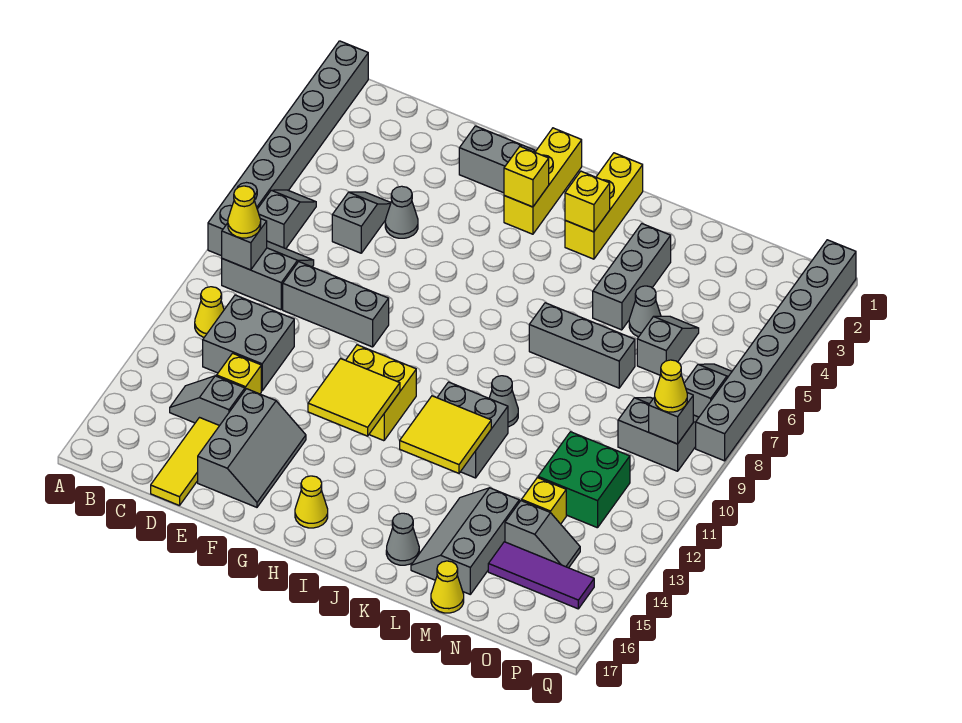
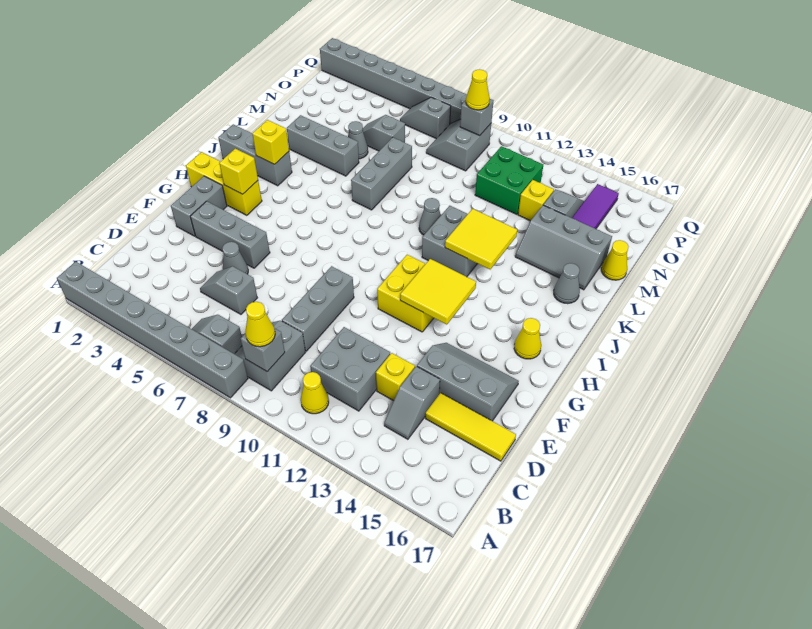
none -> grey brick F3:F5 level 1
yellow brick J1:J3 level 1 -> grey brick J1:J3 level 1

